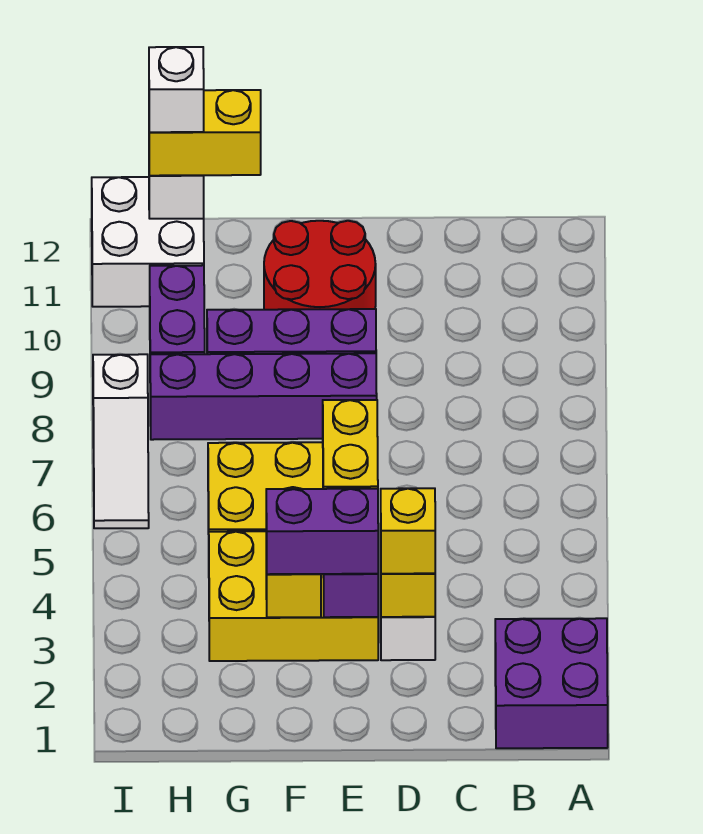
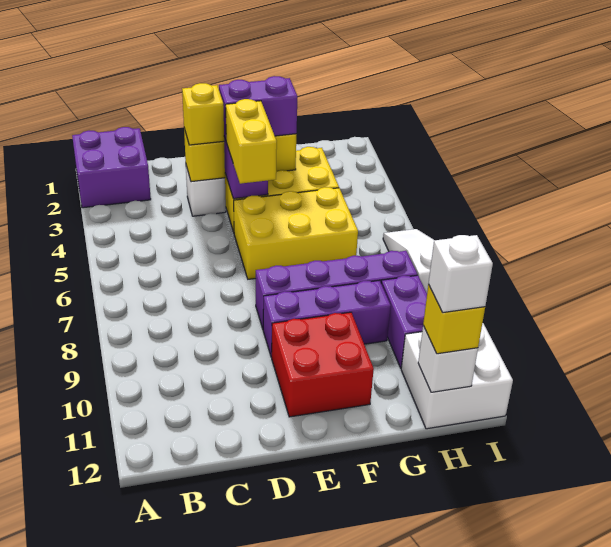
red round brick E10:F11 level 1 -> red brick E10:F11 level 1
yellow brick G12:H12 level 3 -> yellow brick H12 level 3

